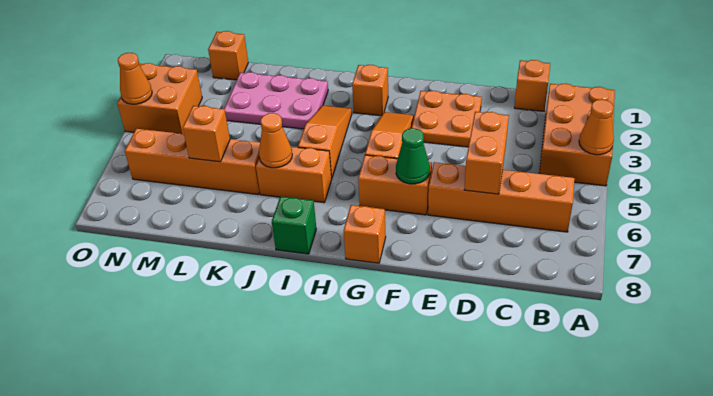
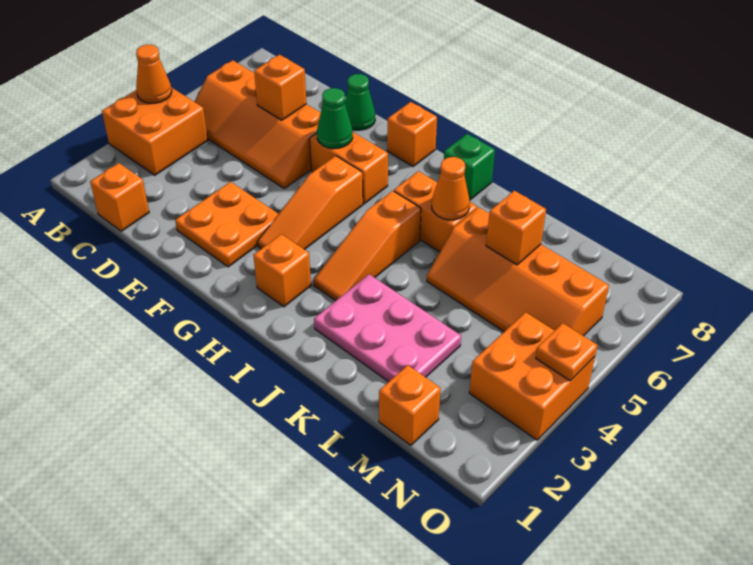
orange brick A2:B4 level 1 -> orange brick A3:B4 level 1
orange brick D5:D6 level 2 -> orange brick D6 level 2
none -> green cone E8 level 1
orange cone O4 level 2 -> orange plate O4 level 2

